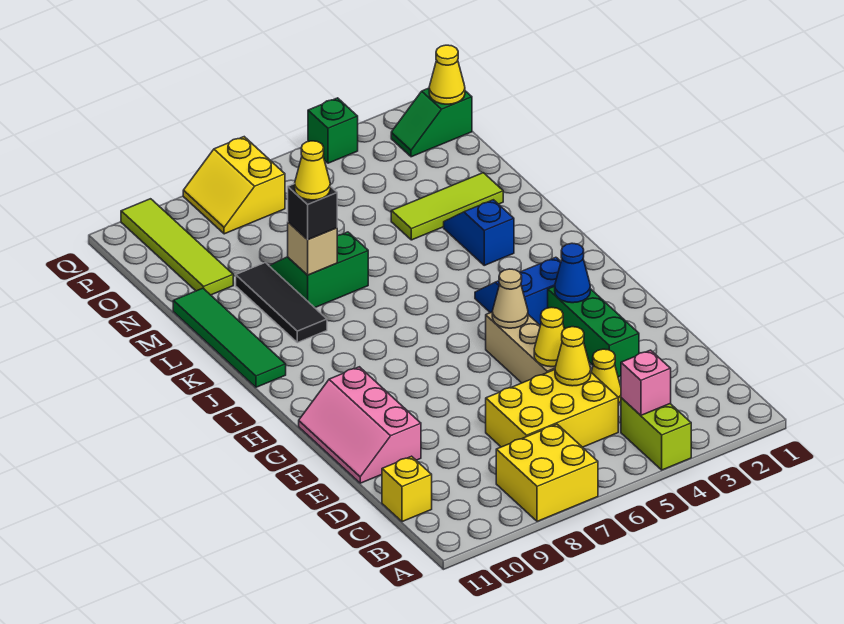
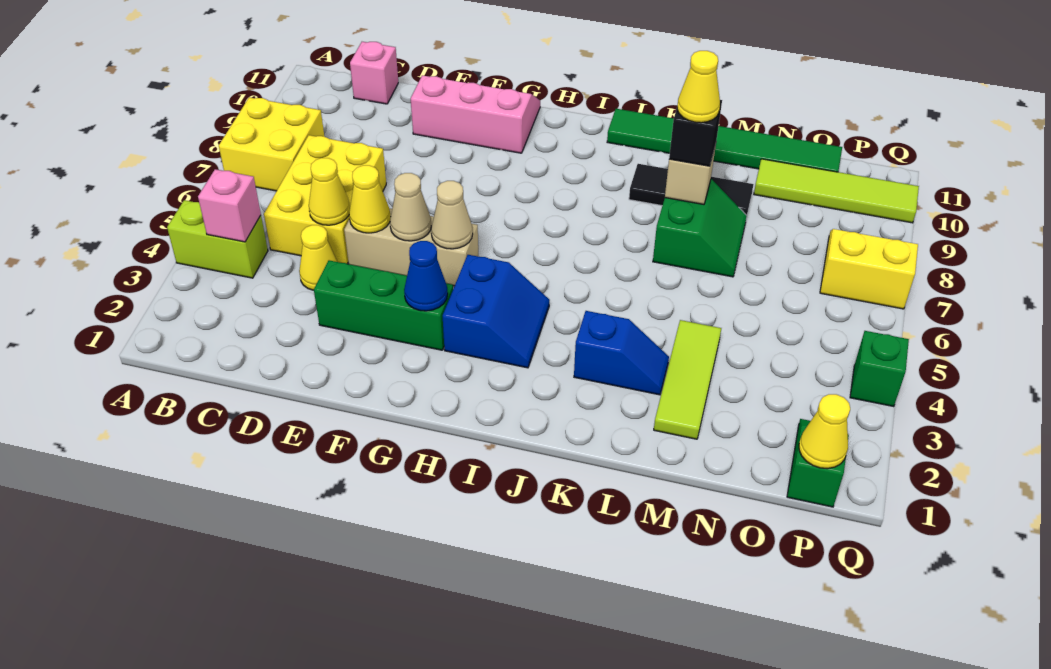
yellow brick C11 level 1 -> pink brick C11 level 1
none -> tan cone F5 level 2
green tile J11:M11 level 1 -> green tile J11:O11 level 1

